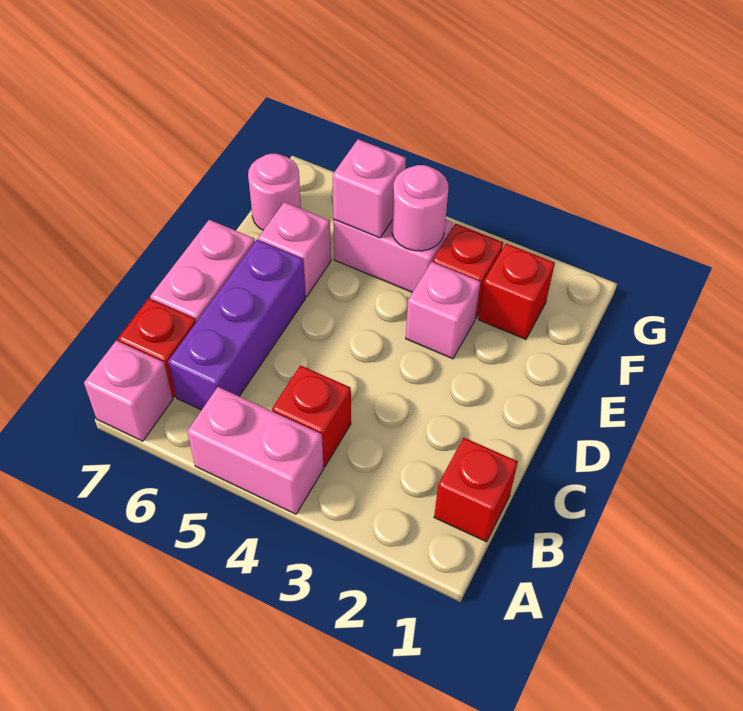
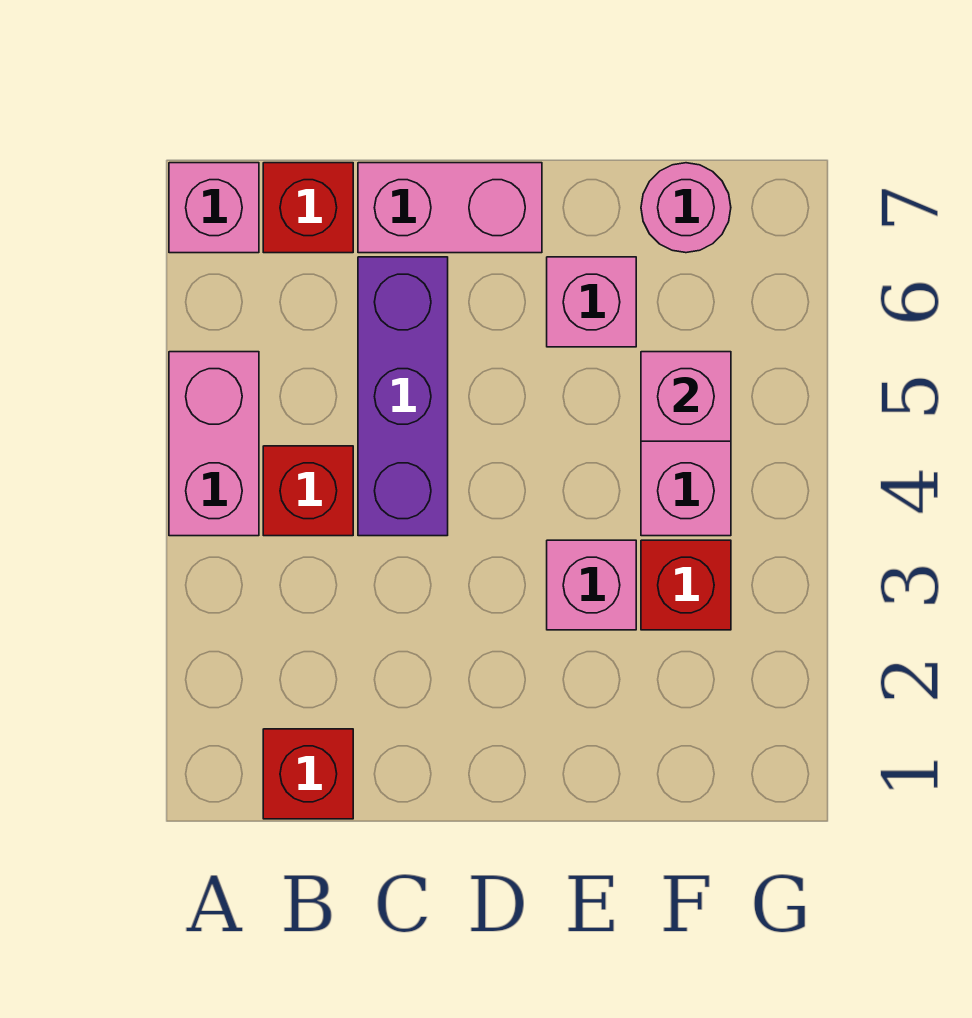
purple brick B6:D6 level 1 -> purple brick C4:C6 level 1
red brick F2 level 1 -> none
pink round brick F4 level 2 -> none

